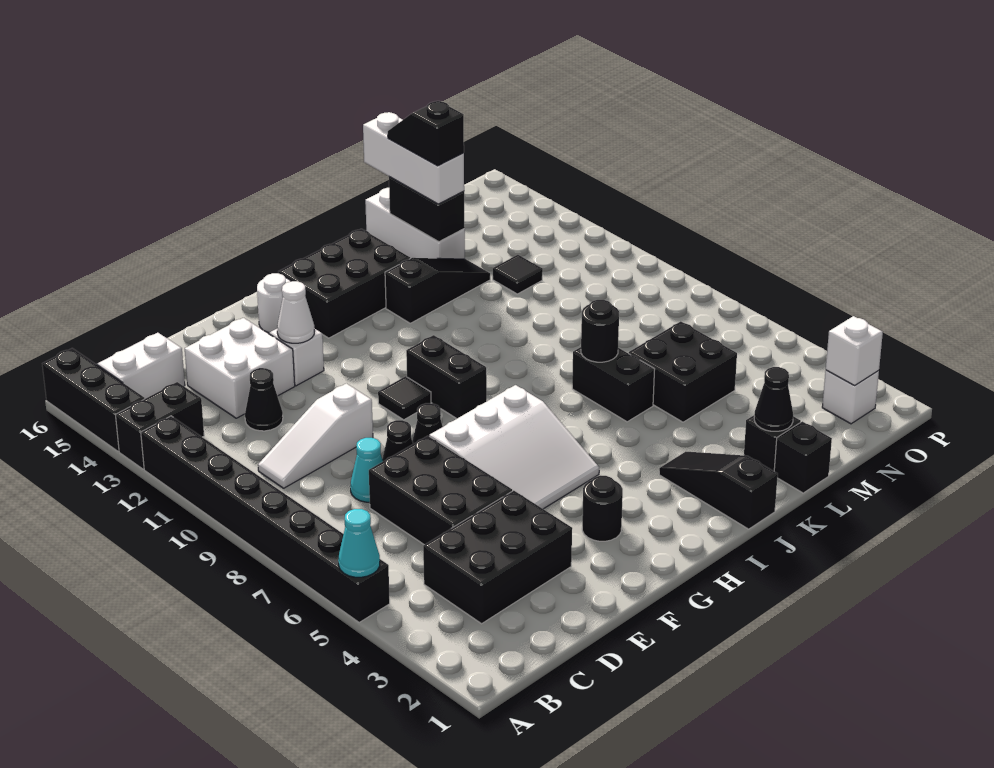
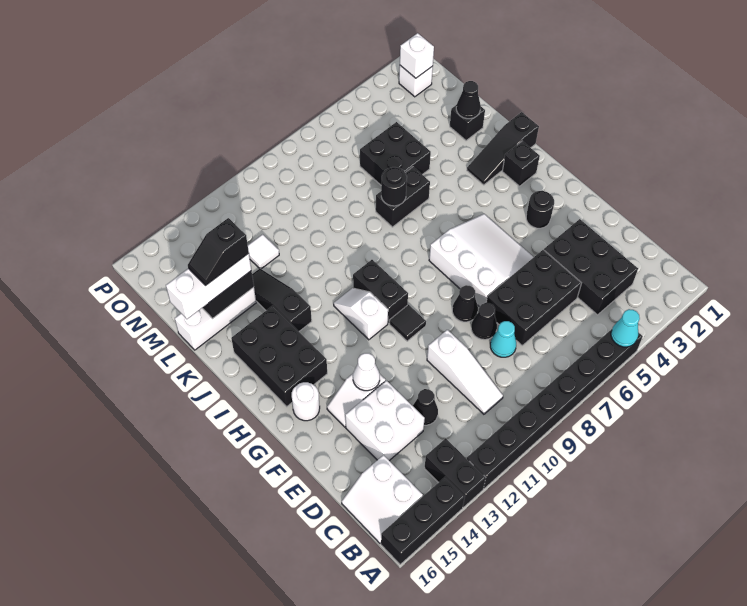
black brick H9:H10 level 1 -> black brick H10:I10 level 1
none -> white slope H11:I11 level 1 top H
black brick L1 level 1 -> black brick I2 level 1
black tile M12 level 1 -> white tile M12 level 1

